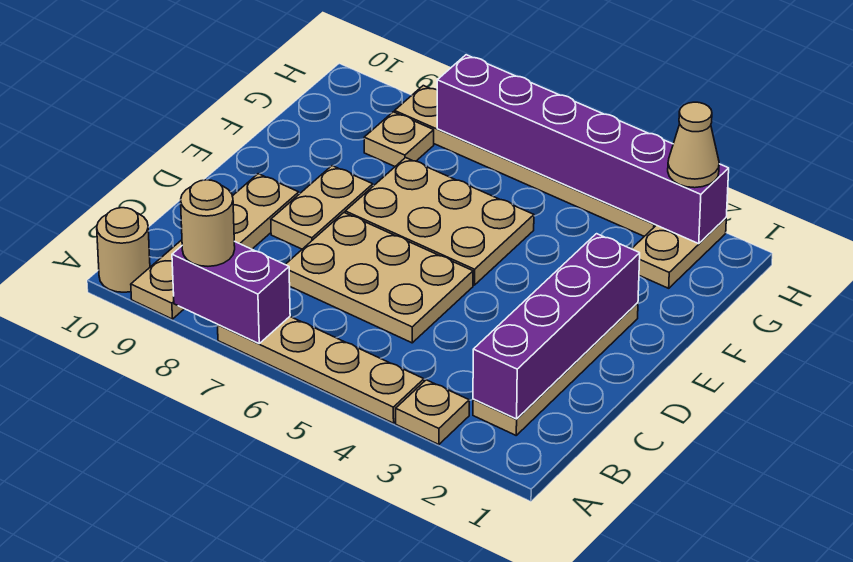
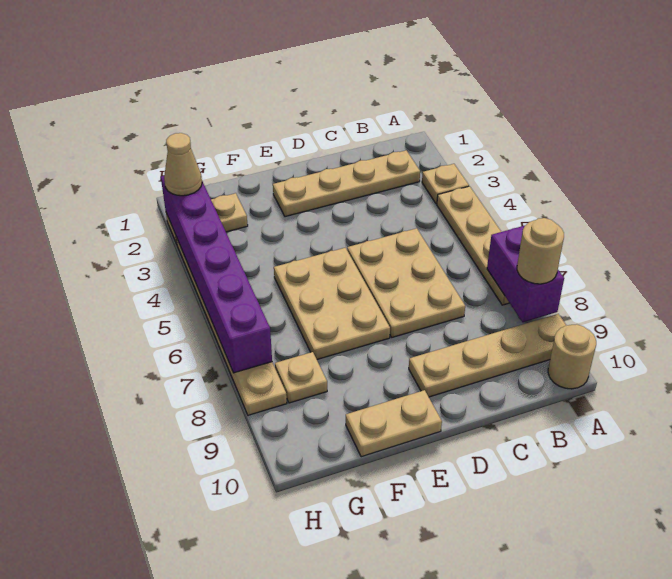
purple brick B2:E2 level 2 -> none
tan plate D8:E8 level 1 -> tan plate E10:F10 level 1

